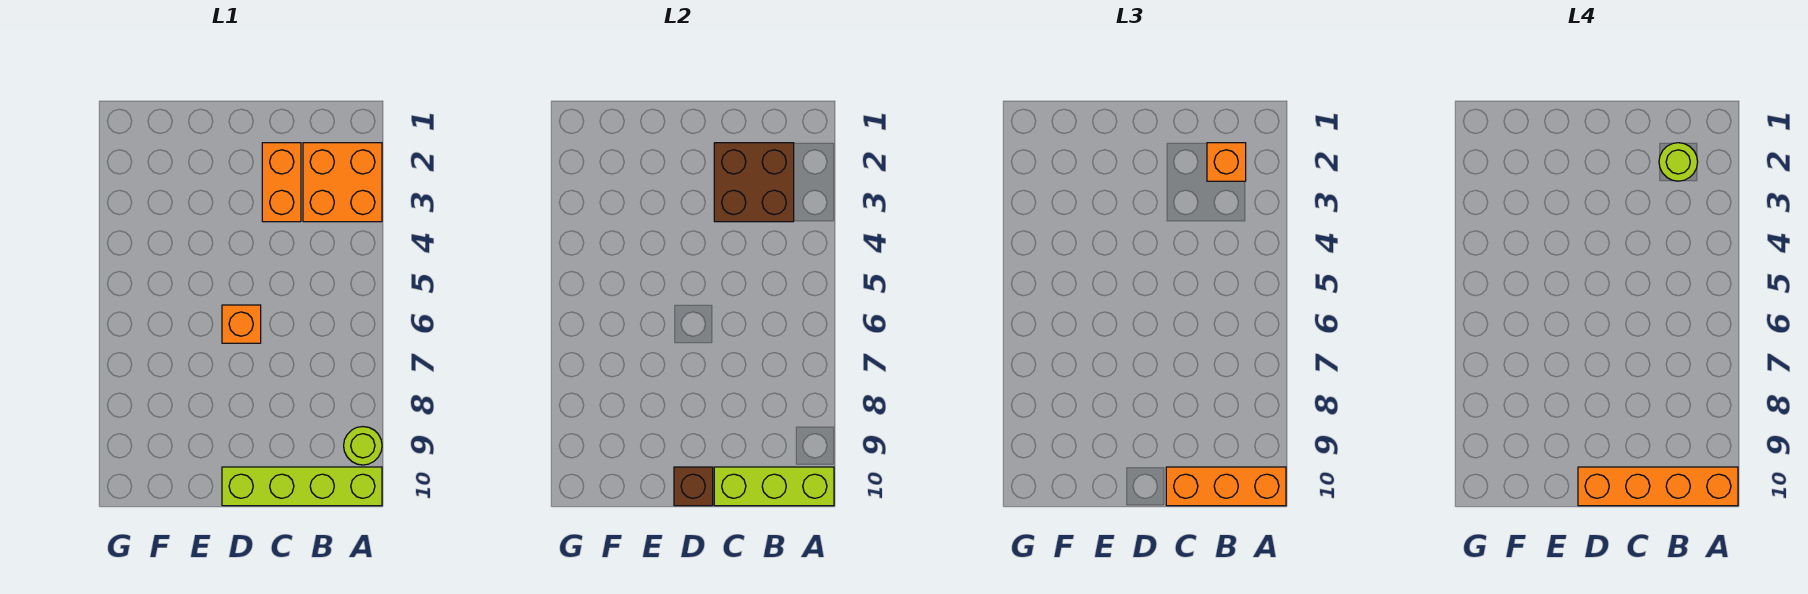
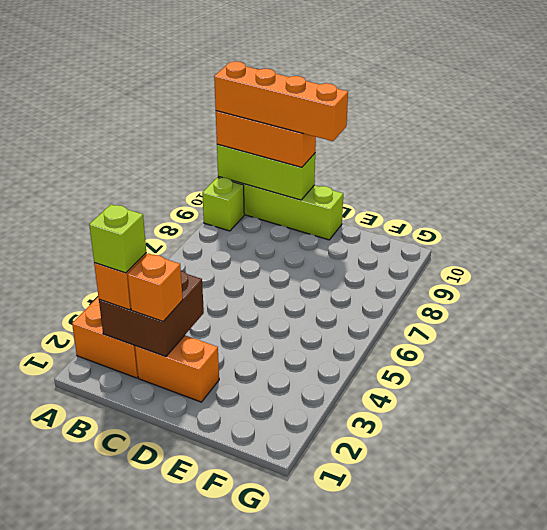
lime round brick A9 level 1 -> lime brick A9 level 1
lime round brick B2 level 4 -> lime brick B2 level 4
orange brick C2:C3 level 1 -> orange brick C2:D2 level 1
orange brick D6 level 1 -> orange brick C2 level 3
brown brick D10 level 2 -> none

